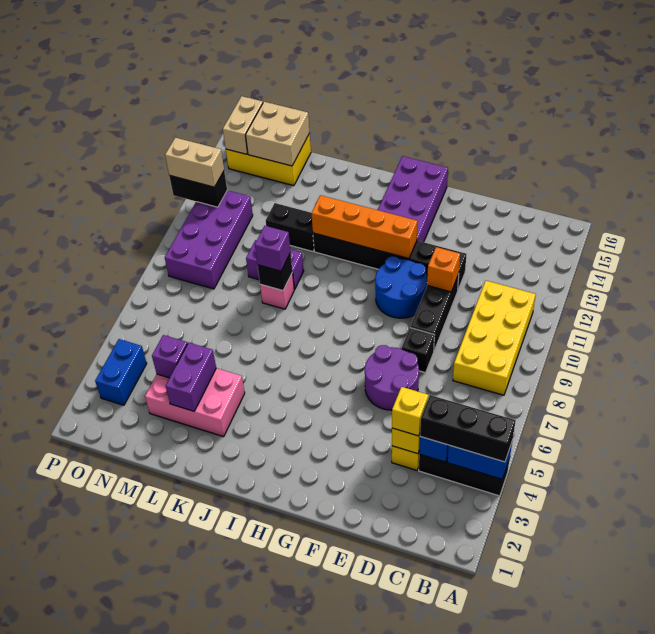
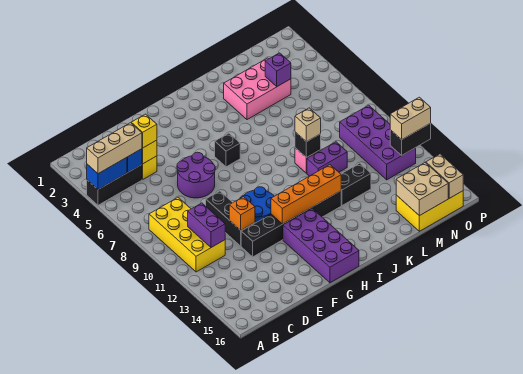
black brick A4:C4 level 3 -> tan brick A4:C4 level 3
black brick E8 level 1 -> black brick H6 level 1
purple brick K9 level 3 -> tan brick K9 level 3
purple brick L3:L4 level 2 -> purple brick C10:C11 level 2
blue brick O3:O4 level 1 -> none

